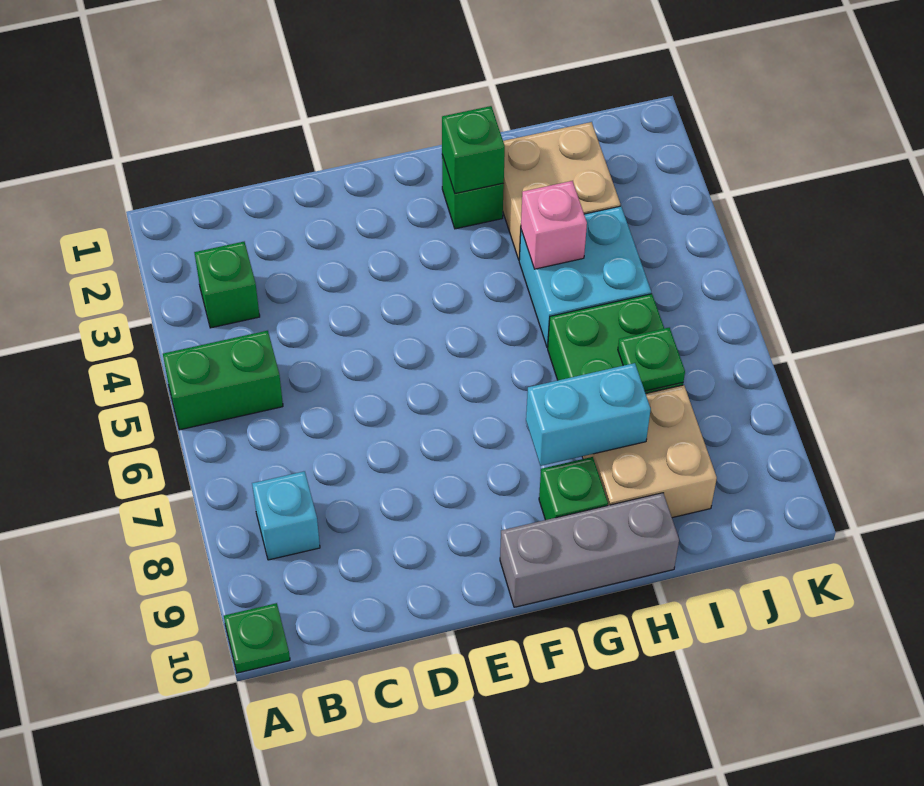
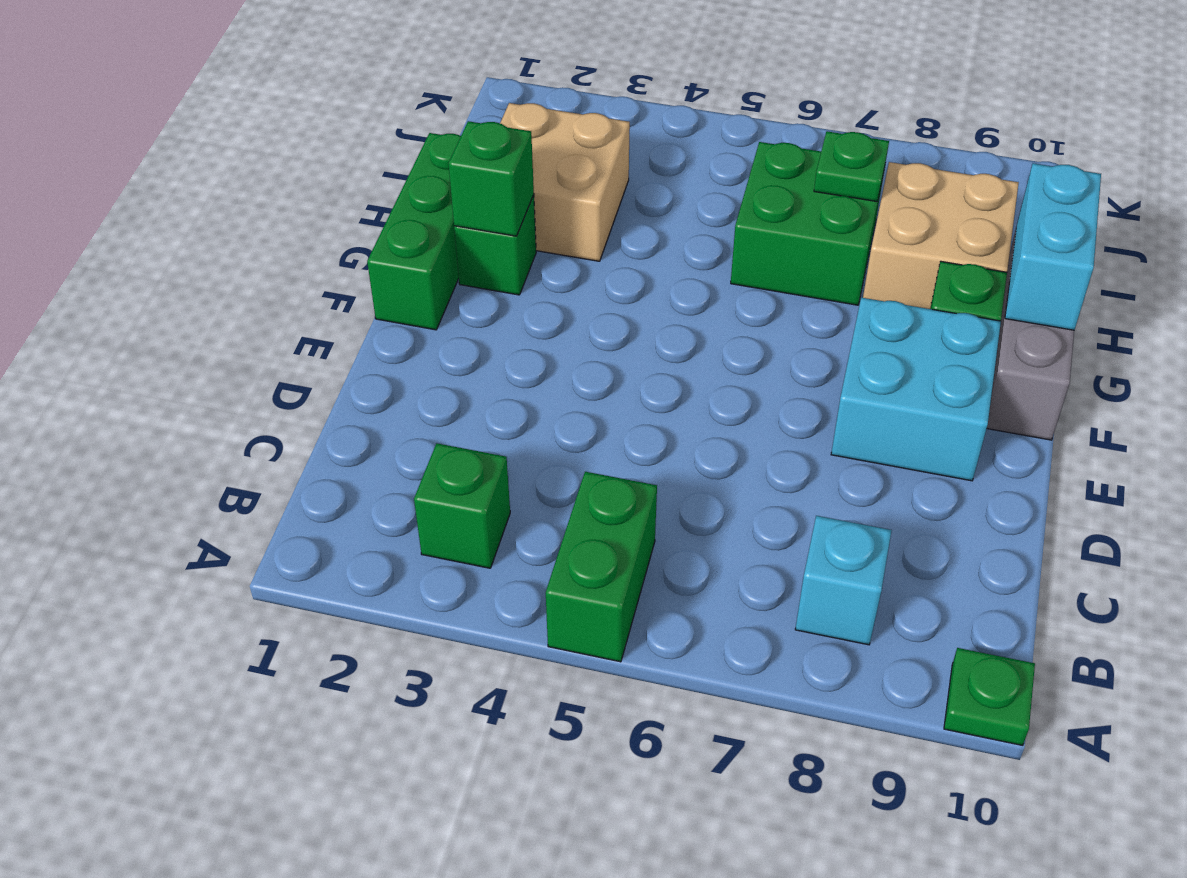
none -> green brick F1:H1 level 1
cyan brick G8:H8 level 2 -> cyan brick G10:H10 level 2
cyan brick H4:I5 level 1 -> cyan brick E8:F9 level 1
pink brick H4 level 2 -> none

